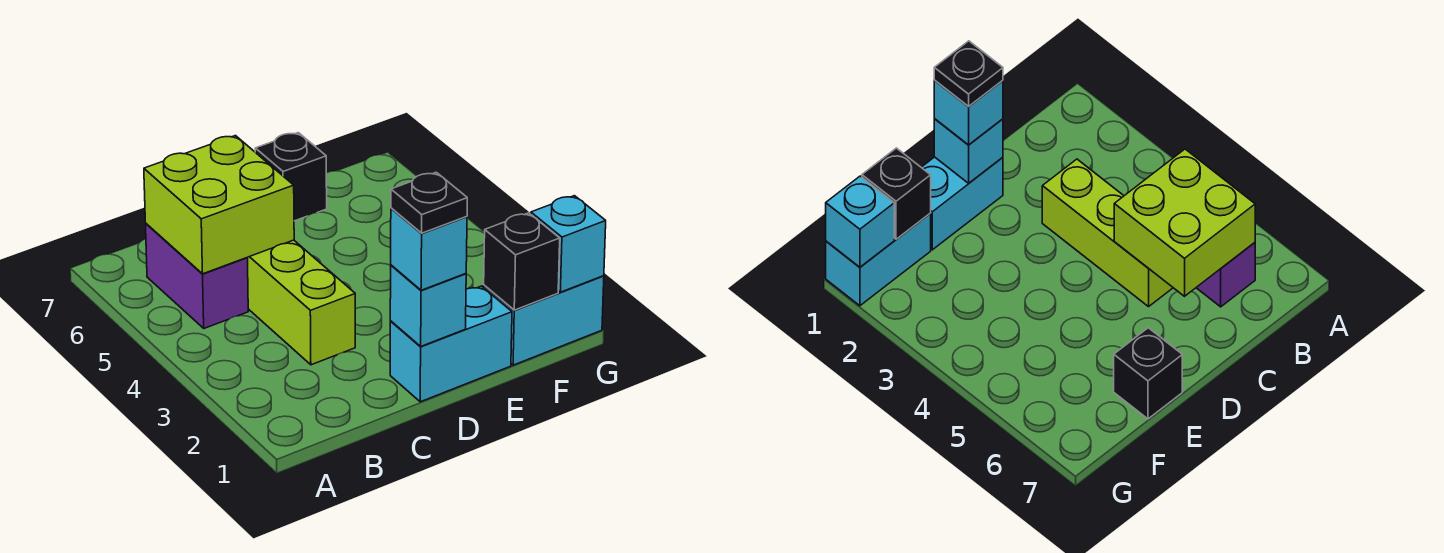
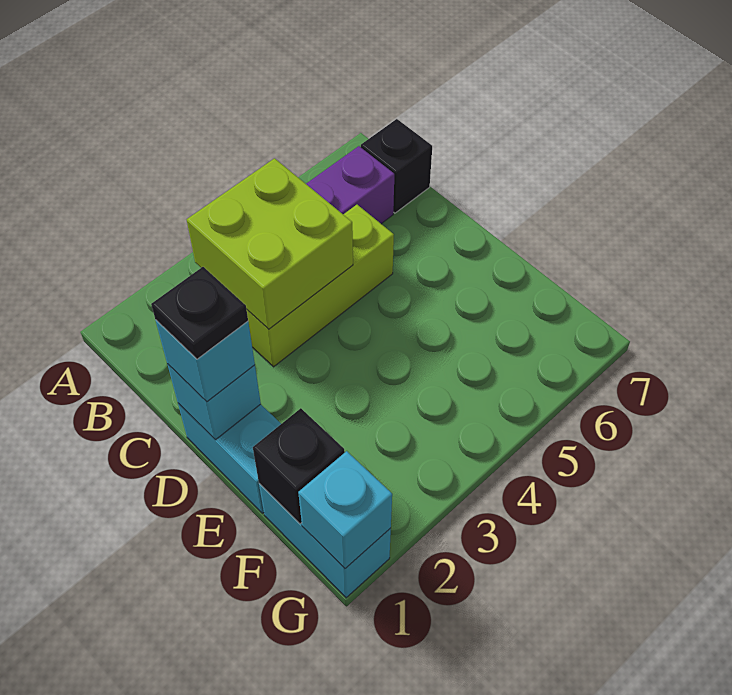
lime brick B5:C6 level 2 -> lime brick B3:C4 level 2
black brick E7 level 1 -> black brick B7 level 1

